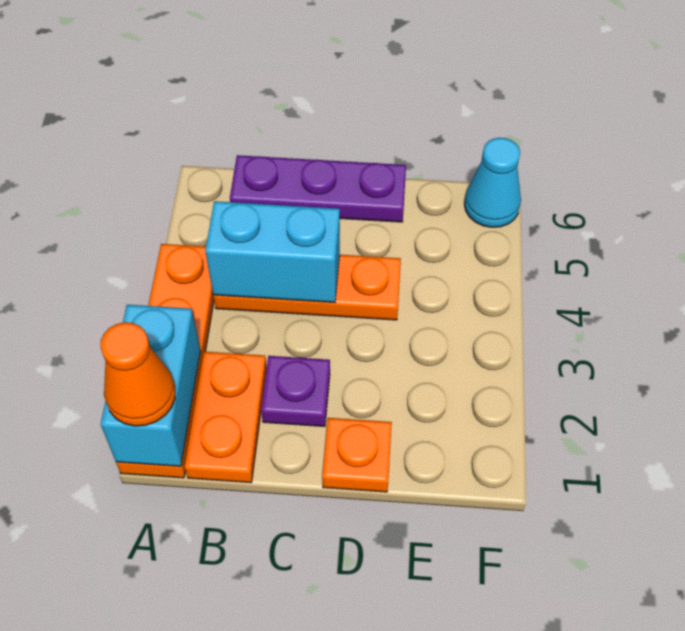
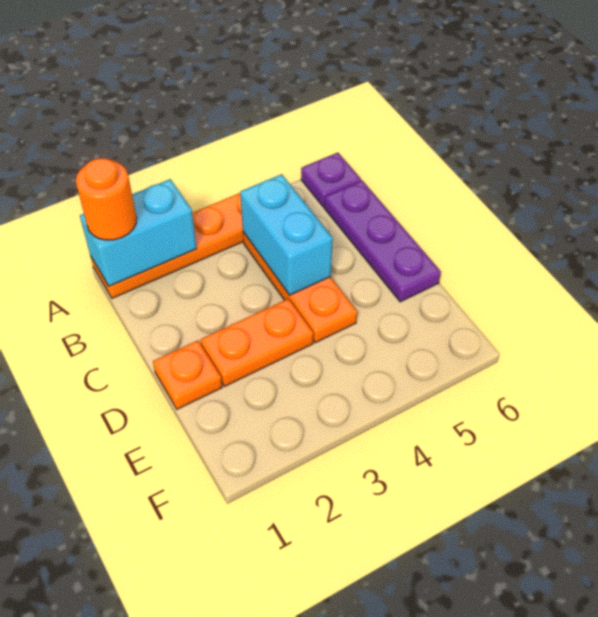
orange cone A1 level 3 -> orange round brick A1 level 3
orange plate B1:B2 level 1 -> orange plate D2:D3 level 1
purple plate C2 level 1 -> purple plate A6 level 1
cyan cone F6 level 1 -> none

